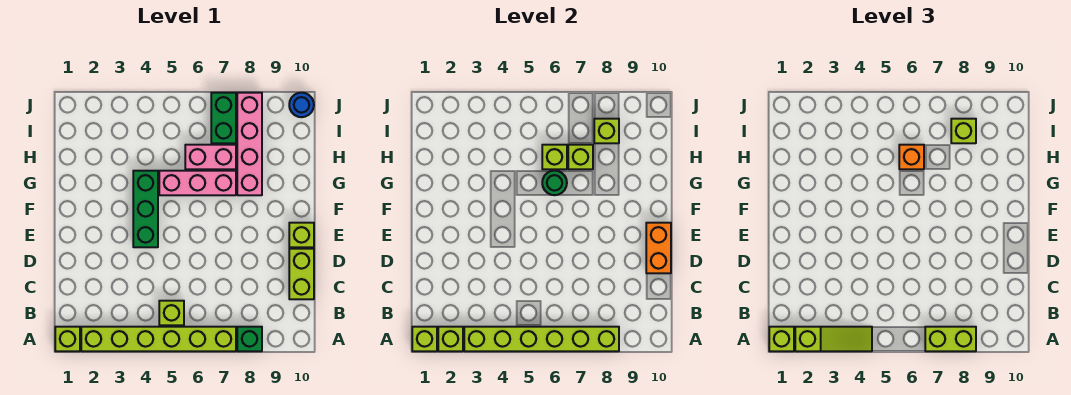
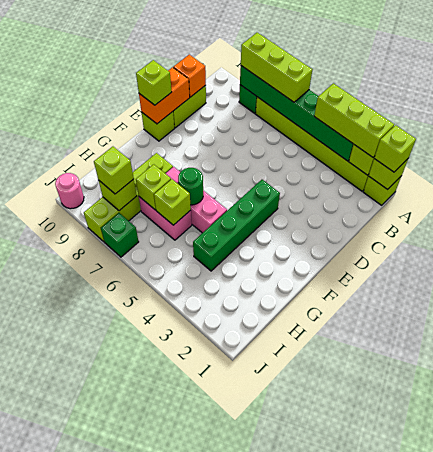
lime slope A2:A4 level 3 top 2 -> lime brick A2:A4 level 3
lime brick A3:A8 level 2 -> green brick A3:A8 level 2
lime brick A7:A8 level 3 -> lime brick A6:A8 level 3
lime brick B5 level 1 -> lime brick E10 level 3
green brick E4:G4 level 1 -> green brick E4:H4 level 1
pink brick G8:J8 level 1 -> lime brick G8:J8 level 1
orange brick H6 level 3 -> orange brick C10 level 2
green brick I7:J7 level 1 -> green brick J7 level 1
blue round brick J10 level 1 -> pink round brick J10 level 1

